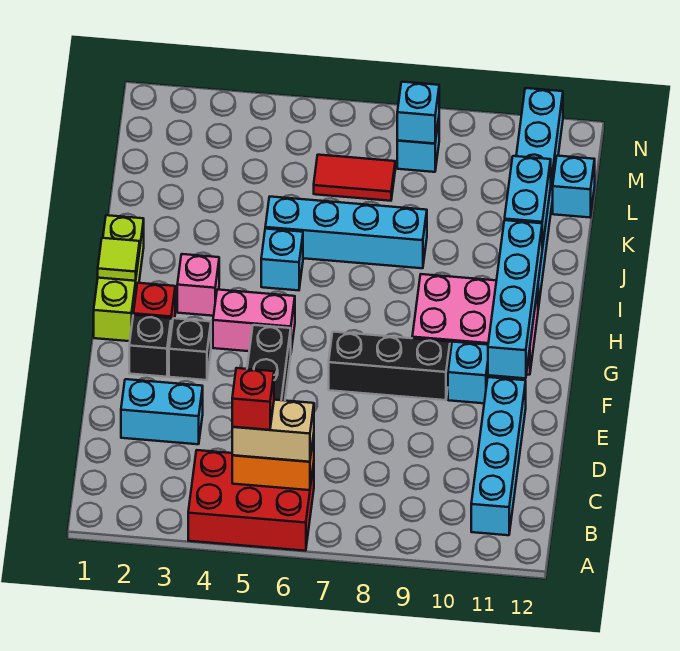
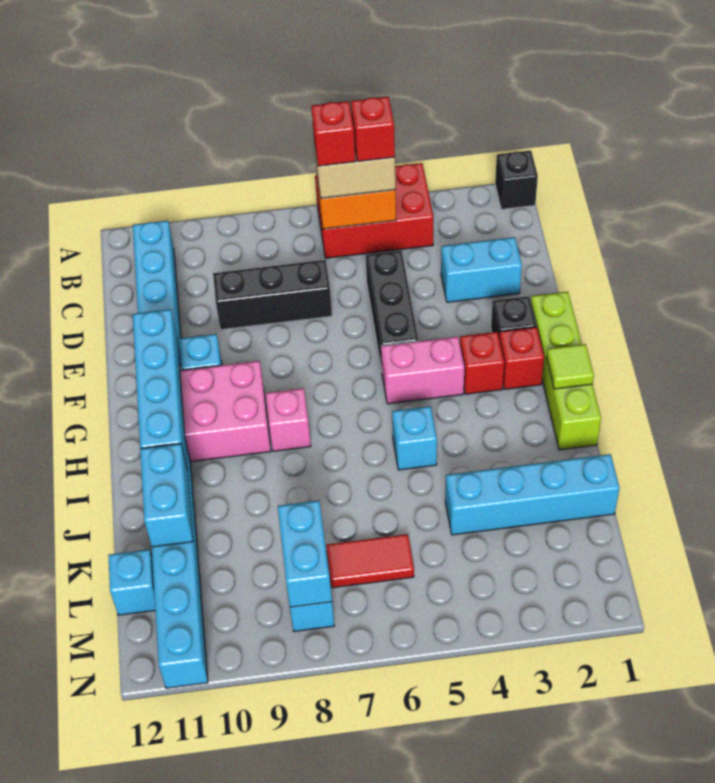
none -> red brick B6 level 4
black brick F3 level 1 -> black brick A1 level 1
black brick F7:F9 level 1 -> black brick D7:D9 level 1
lime brick G1:I1 level 1 -> lime brick F1:I1 level 1
none -> red brick G3 level 1
pink brick H3 level 1 -> pink brick H8 level 1
cyan brick J5:J8 level 1 -> cyan brick K1:K4 level 1
cyan brick M8 level 2 -> cyan brick L8:M8 level 2

